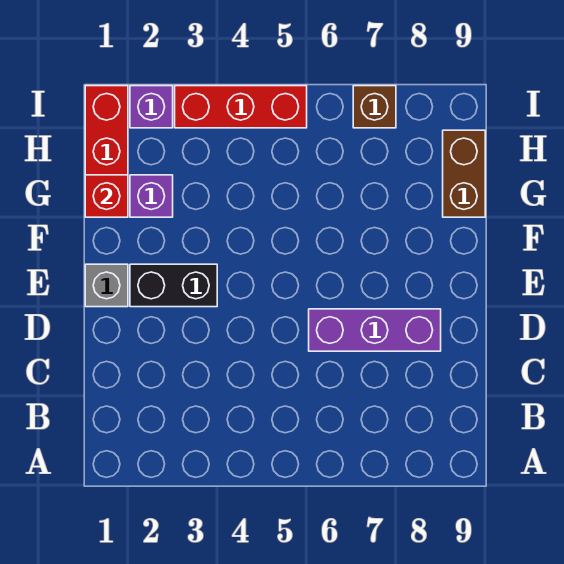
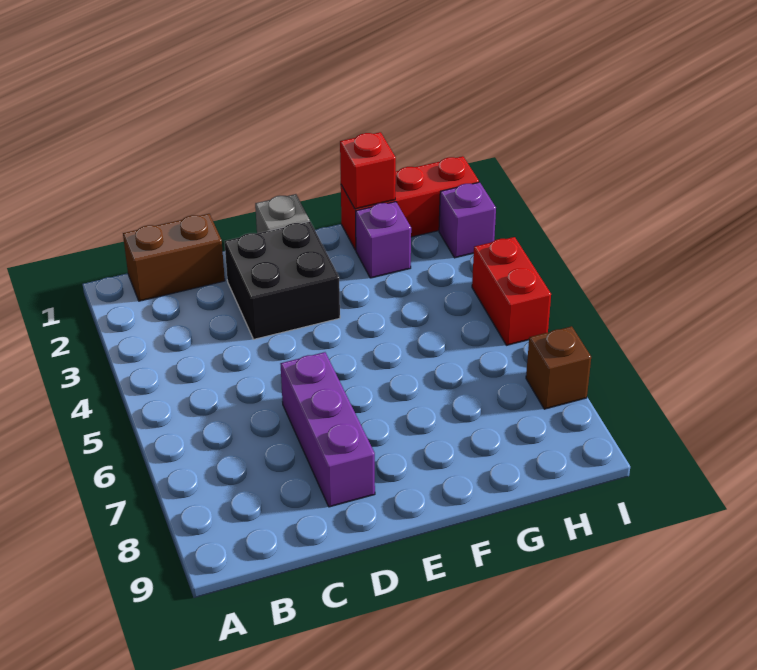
black brick E2:E3 level 1 -> black brick D2:E3 level 1
brown brick G9:H9 level 1 -> brown brick B1:C1 level 1
red brick I3:I5 level 1 -> red brick I4:I5 level 1

